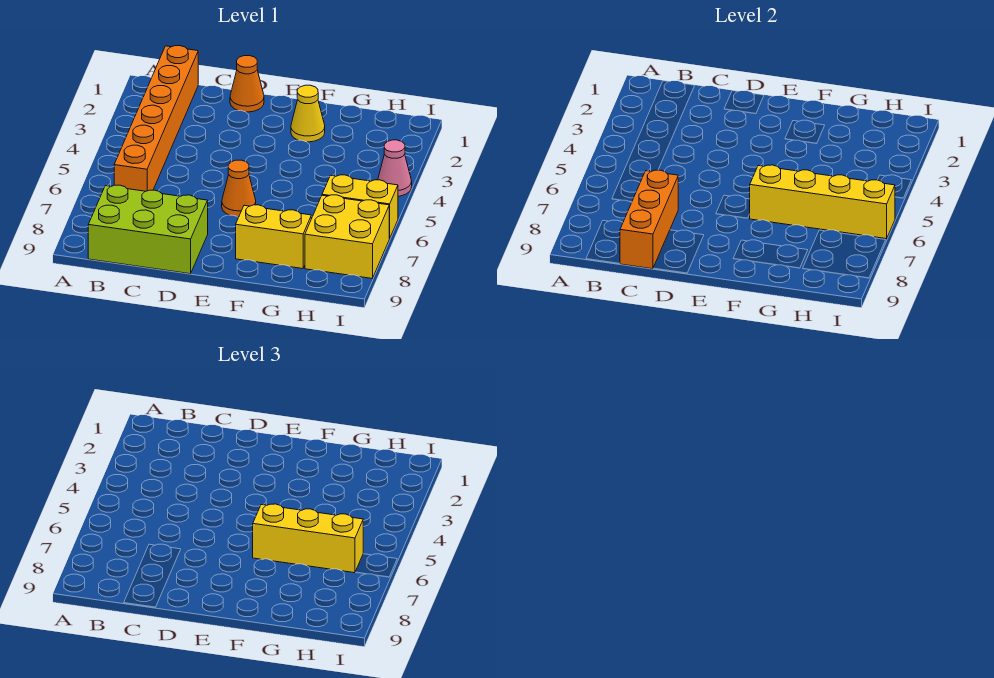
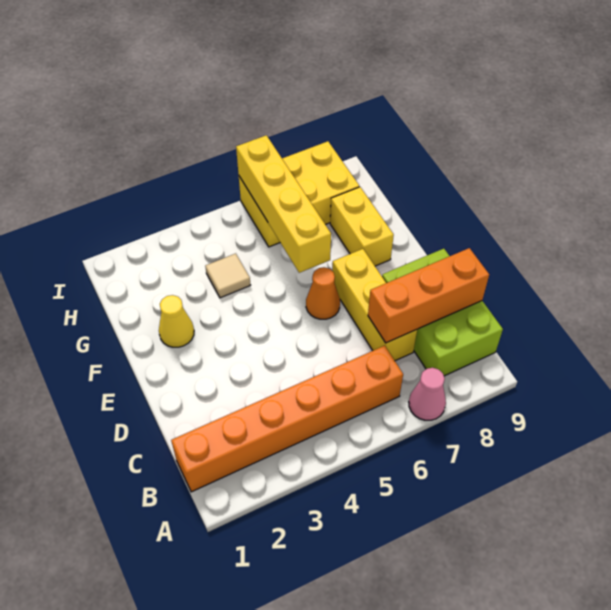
orange cone D1 level 1 -> none
yellow brick F6:H6 level 3 -> yellow brick C7:E7 level 1
none -> tan tile G4 level 1
pink cone I4 level 1 -> pink cone A7 level 1

